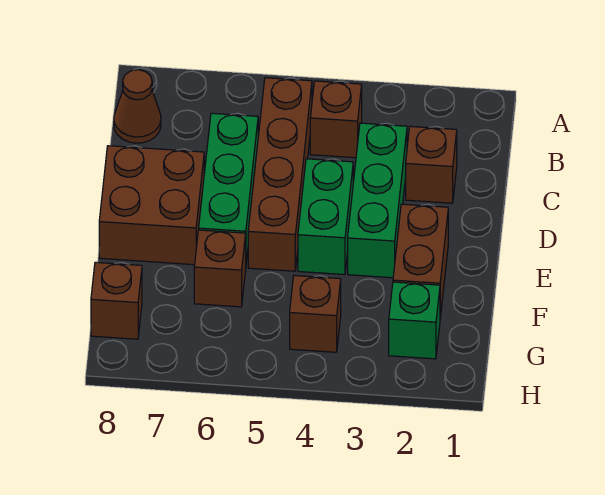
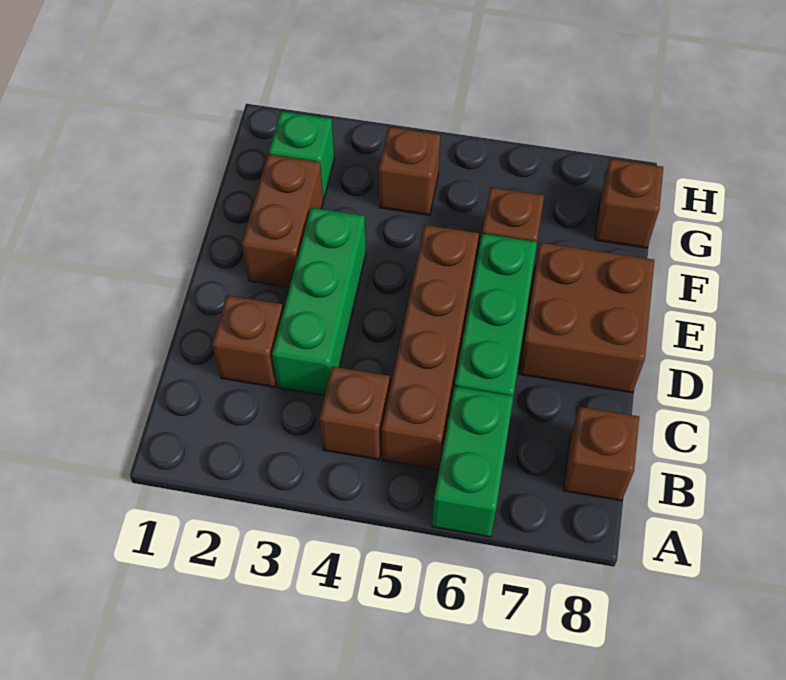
brown cone B8 level 1 -> brown brick B8 level 1
green brick D4:E4 level 1 -> green brick A6:B6 level 1

